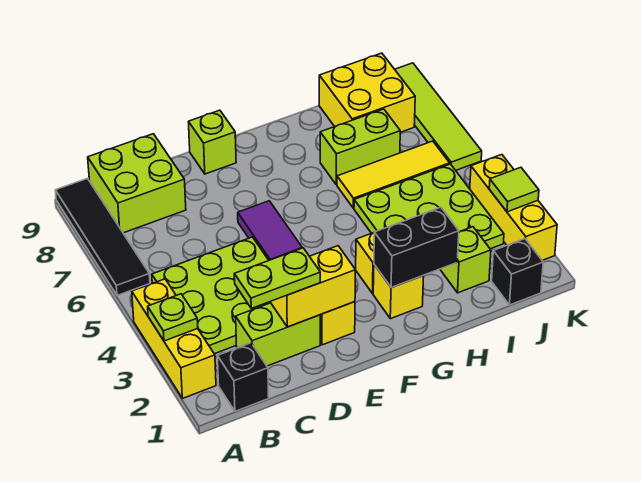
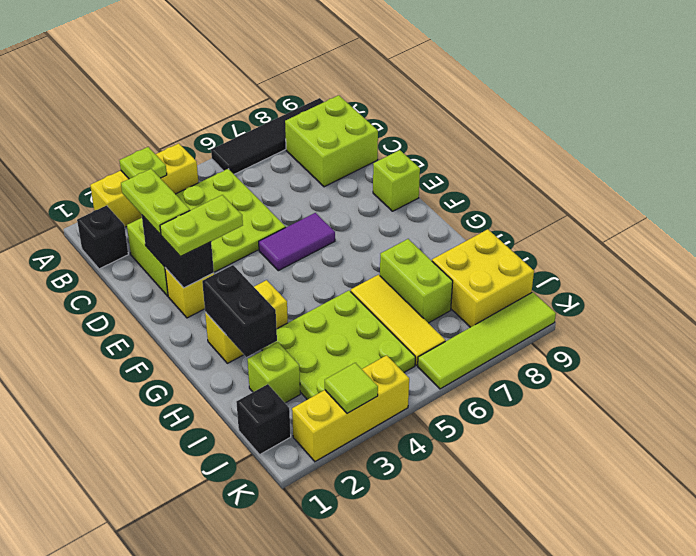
yellow brick D2:E2 level 2 -> black brick D2:E2 level 2
none -> lime plate E2:E3 level 3

